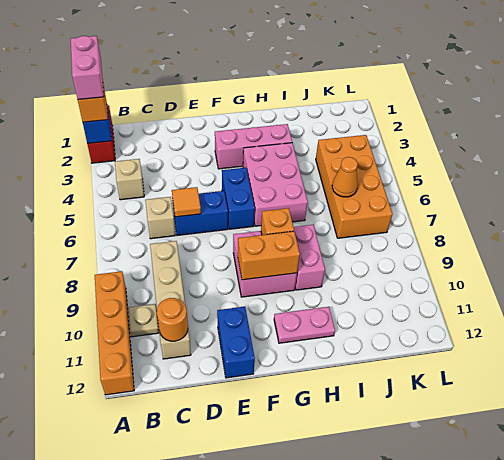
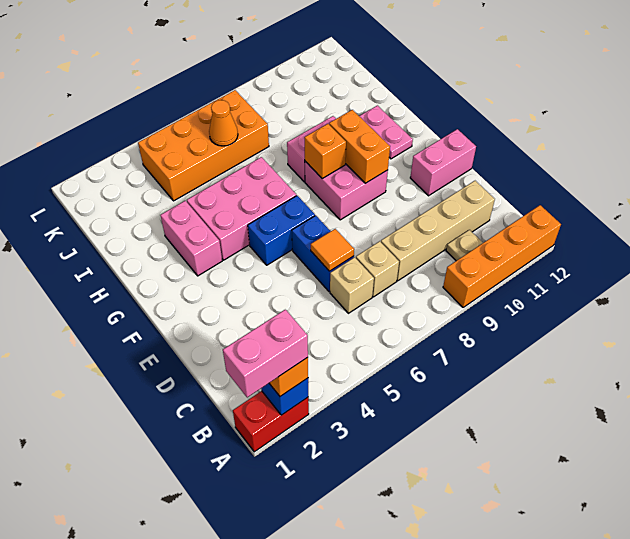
tan brick B4 level 1 -> tan brick C7 level 1
orange round brick C11 level 2 -> none
blue brick E11:E12 level 1 -> pink brick E11:E12 level 1
pink brick F3:H3 level 1 -> pink brick G3:H3 level 1

